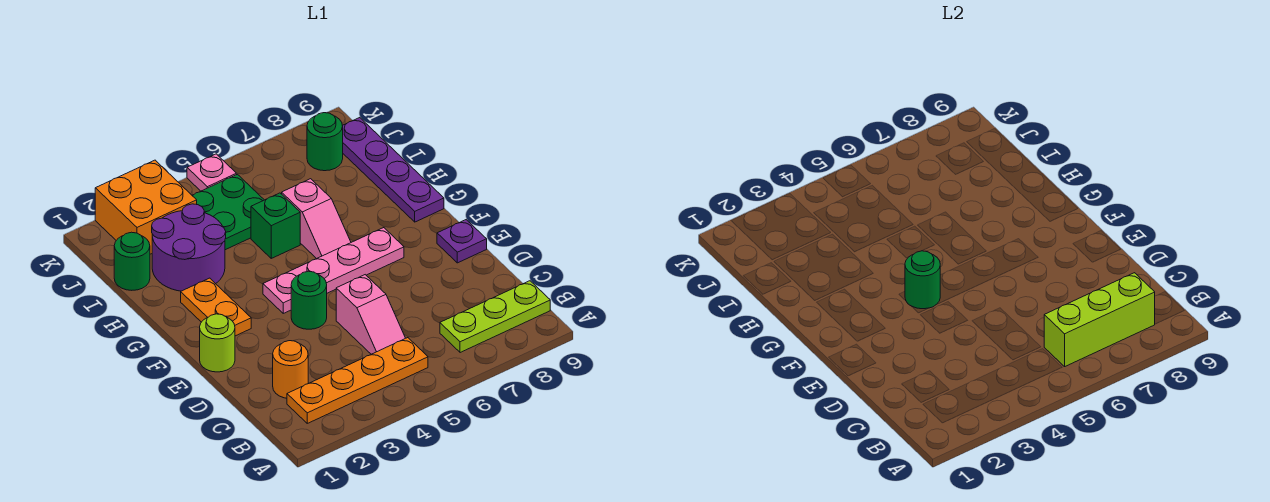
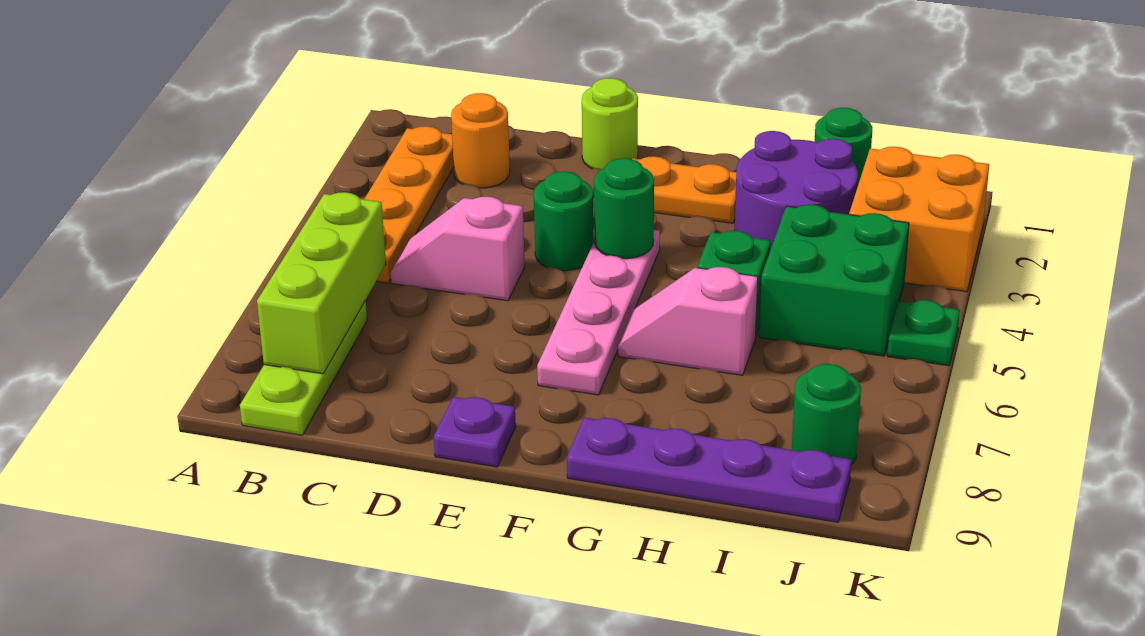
green plate I4:J5 level 1 -> green brick I4:J5 level 1
pink plate K5 level 1 -> green plate K5 level 1

